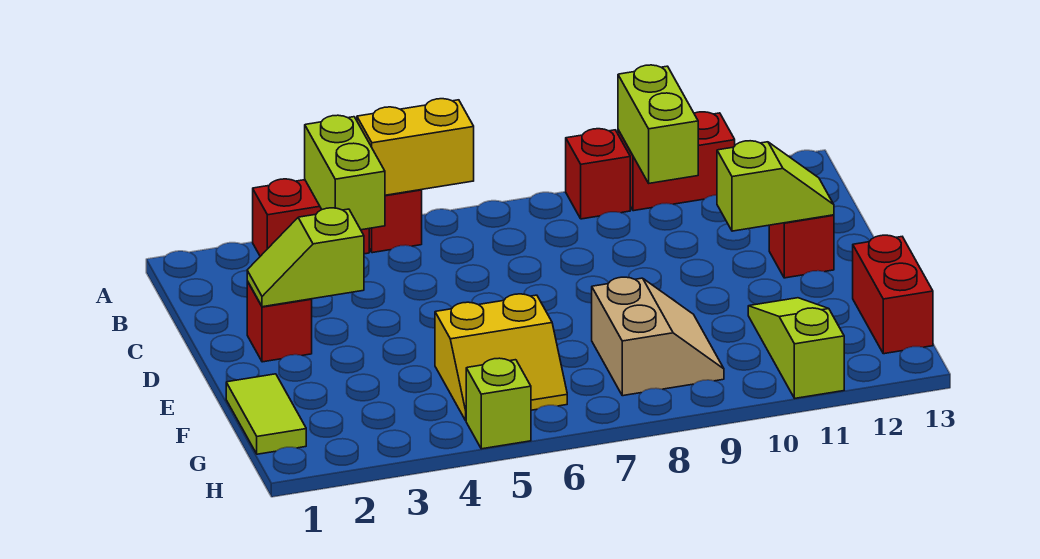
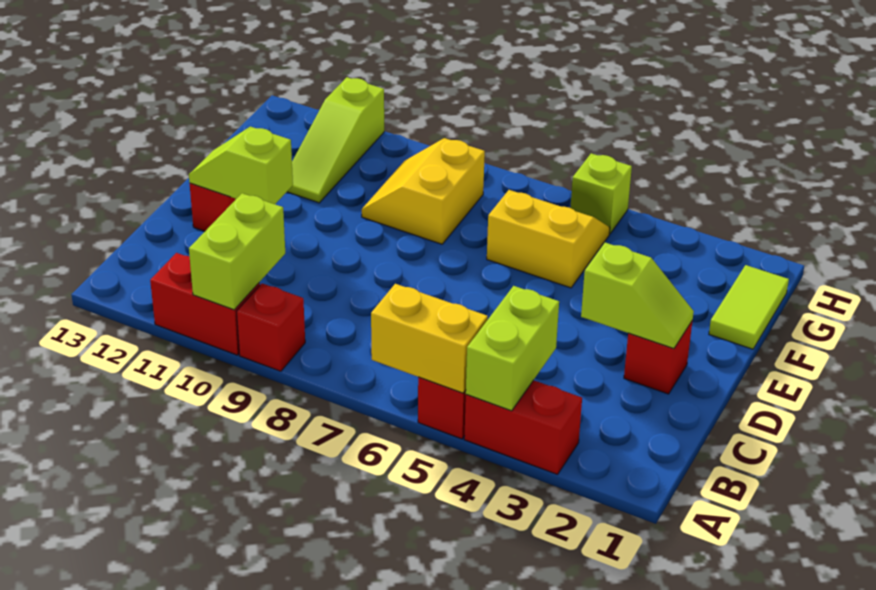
tan slope F8:G9 level 1 top 8 -> yellow slope F8:G9 level 1 top 8
red brick F13:G13 level 1 -> none

